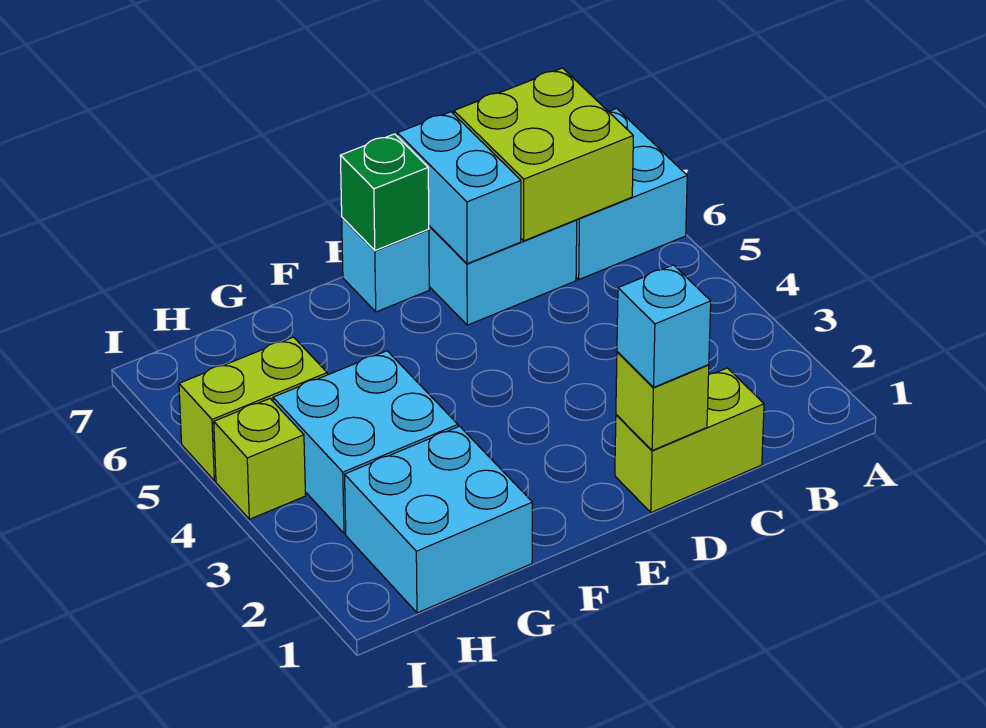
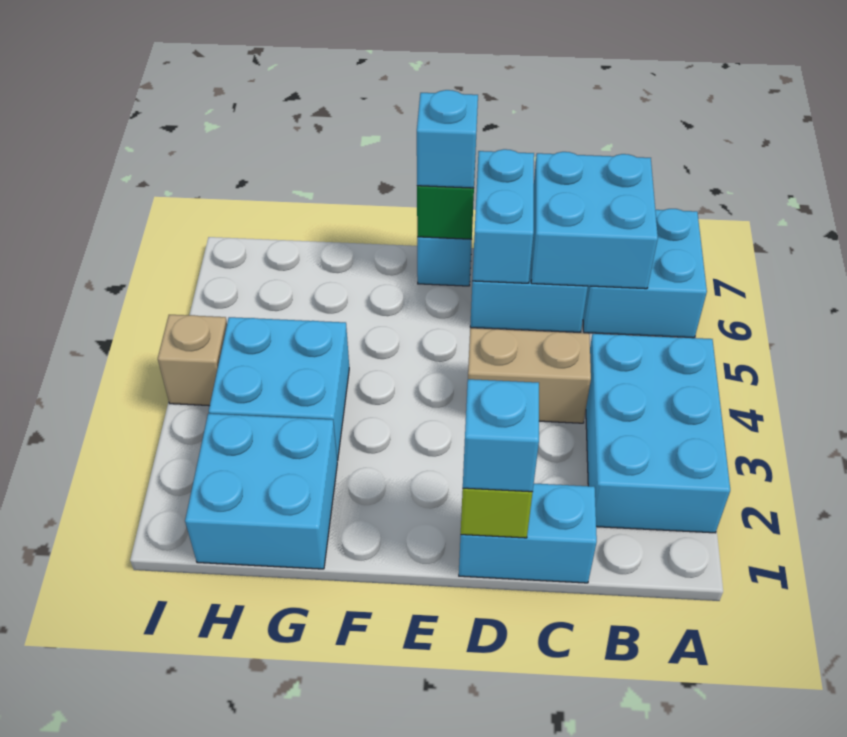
none -> cyan brick A2:B4 level 1
lime brick B6:C7 level 2 -> cyan brick B6:C7 level 2
lime brick C1:D1 level 1 -> cyan brick C1:D1 level 1
none -> tan brick C4:D4 level 1
none -> cyan brick E7 level 3
lime brick H5:I5 level 1 -> none
lime brick I4 level 1 -> tan brick I4 level 1

